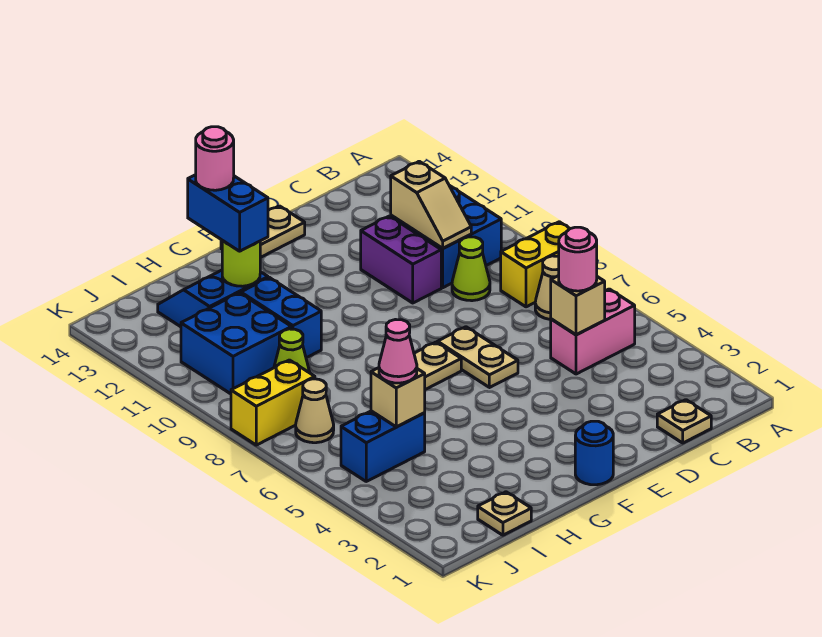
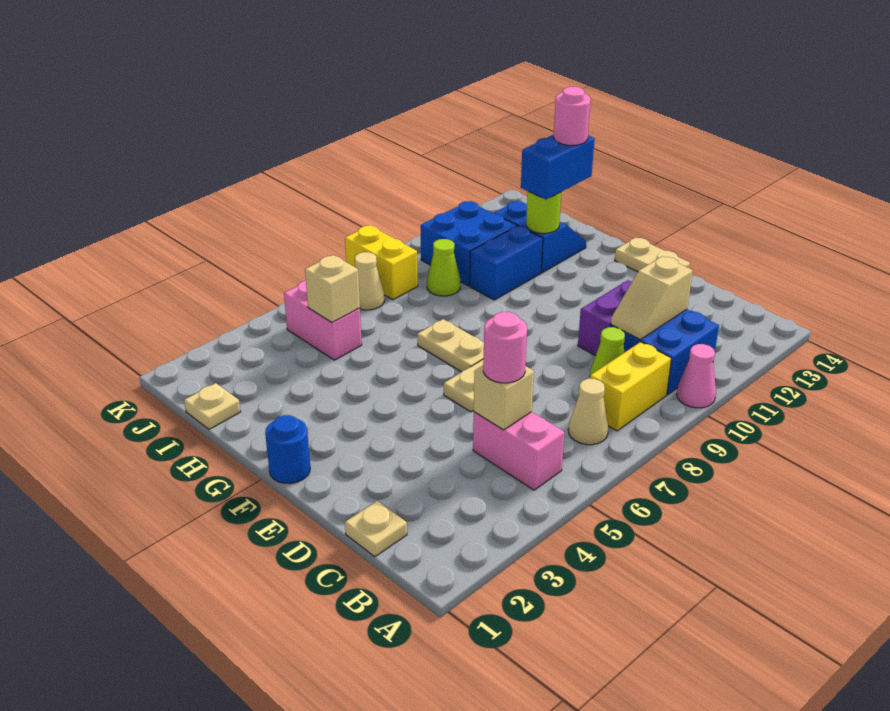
yellow brick A8:B8 level 1 -> yellow brick B8:B9 level 1
blue brick I5:J5 level 1 -> pink brick I5:J5 level 1
pink cone I5 level 3 -> pink cone A10 level 1

